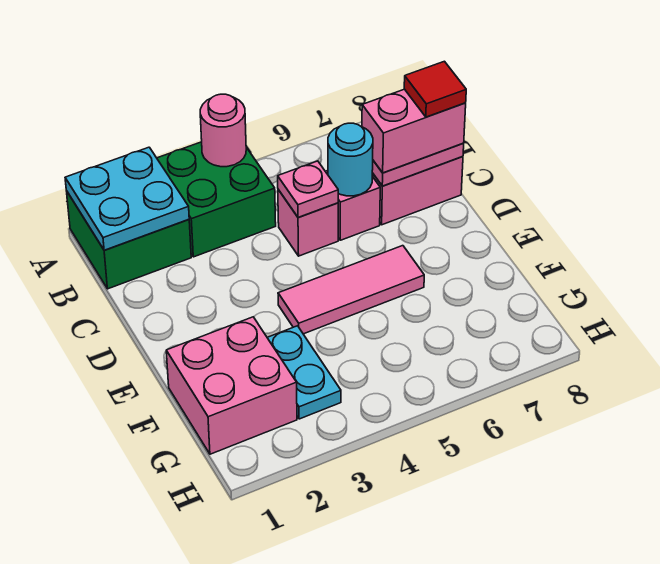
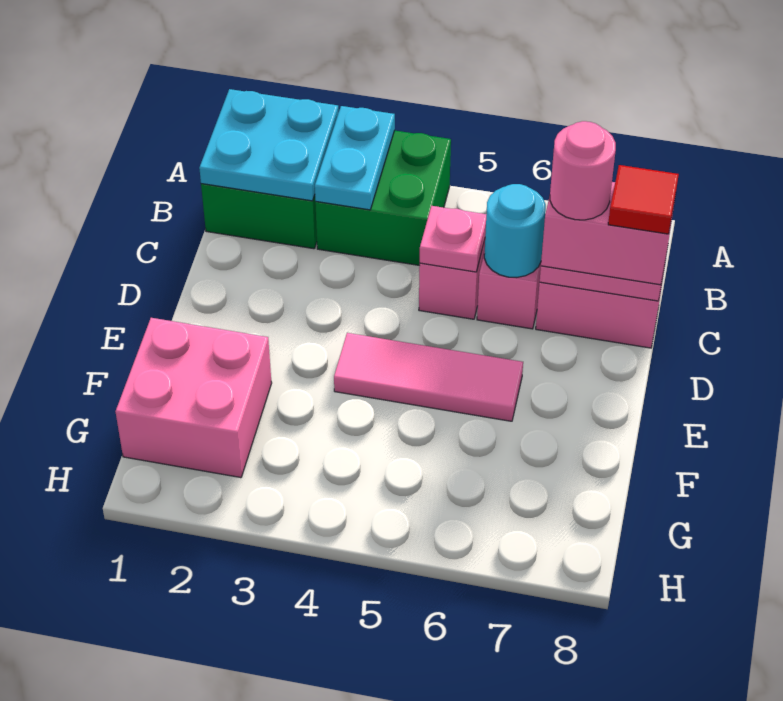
pink round brick A4 level 2 -> pink round brick C7 level 4
cyan plate F3:G3 level 1 -> cyan plate A3:B3 level 2

